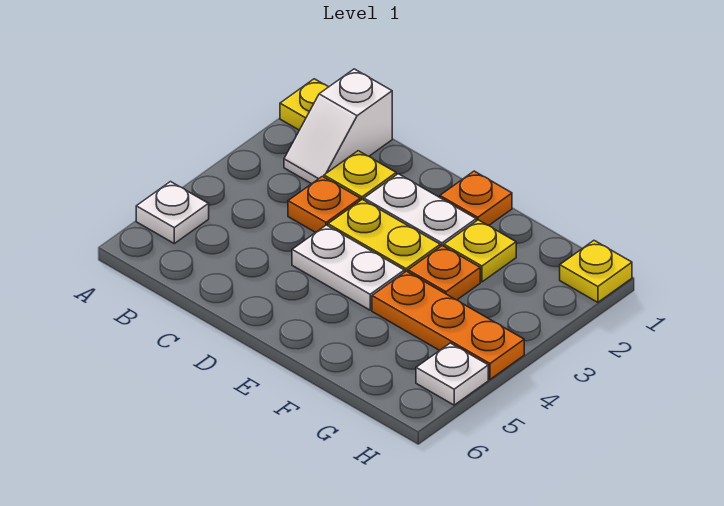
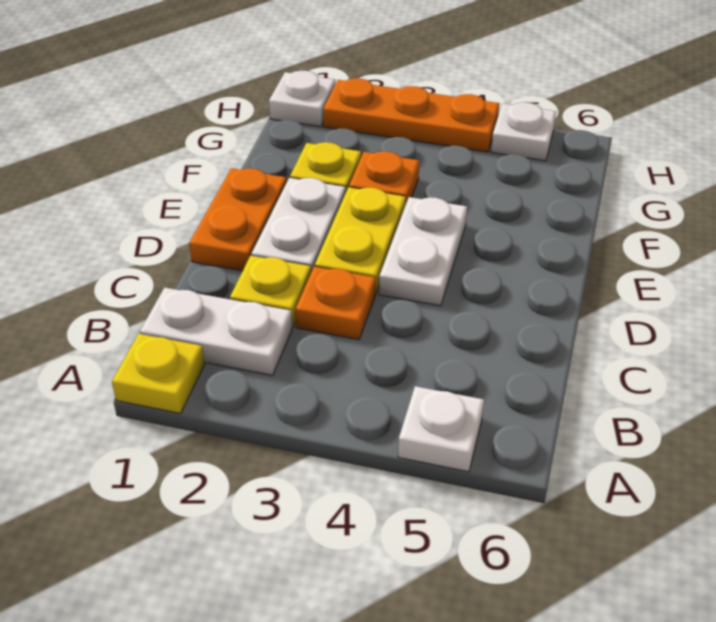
white slope B1:B2 level 1 top 1 -> white plate B1:B2 level 1
orange plate E1 level 1 -> orange plate D1:E1 level 1
orange plate F4:H4 level 1 -> orange plate H2:H4 level 1
yellow plate H1 level 1 -> white plate H1 level 1

